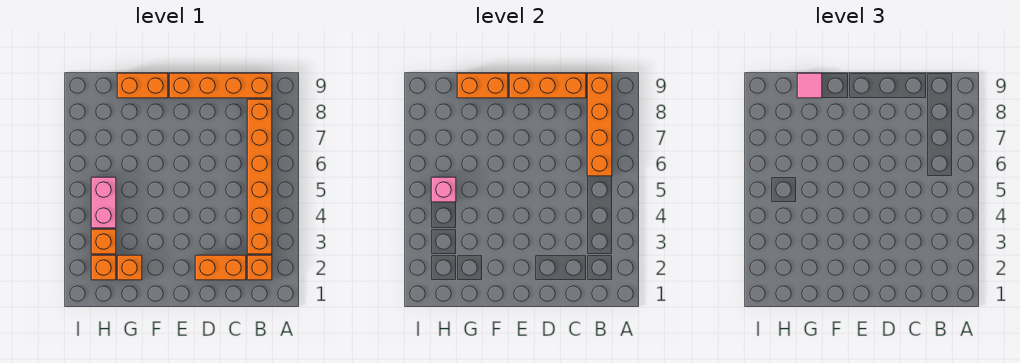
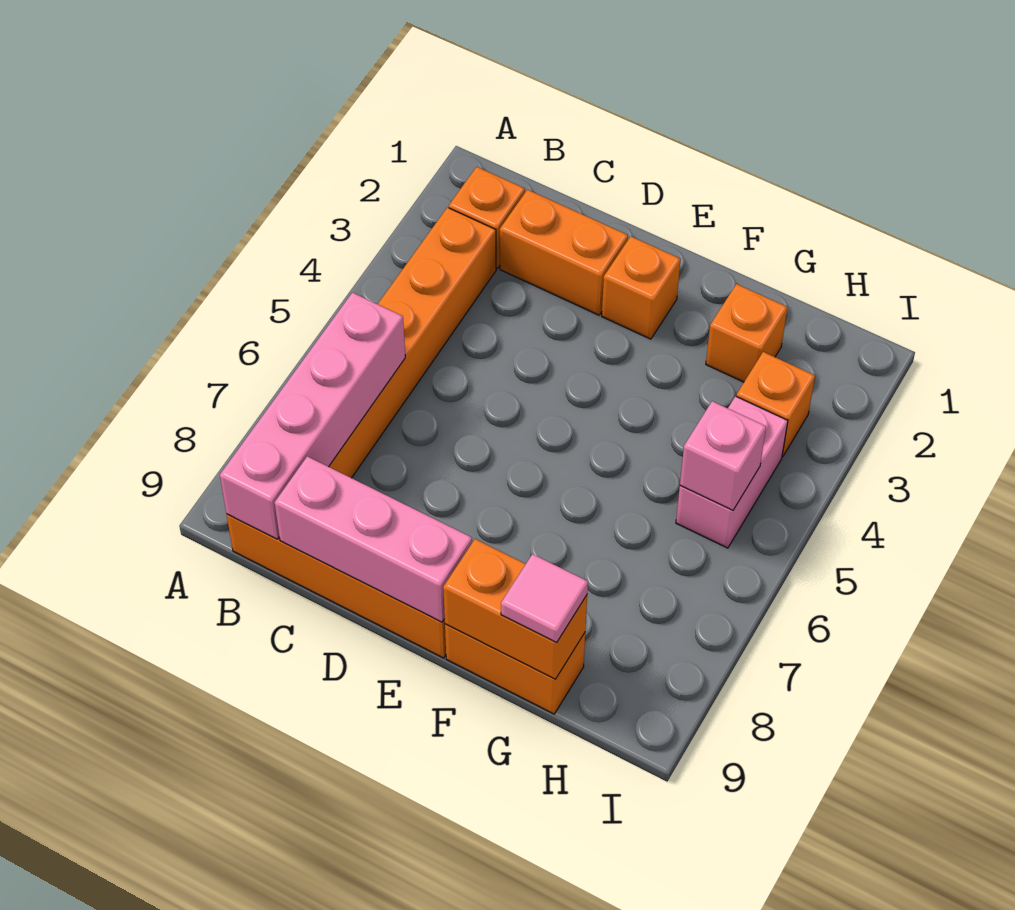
orange brick B6:B9 level 2 -> pink brick B6:B9 level 2
orange brick C9:E9 level 2 -> pink brick C9:E9 level 2
orange brick H2 level 1 -> orange brick E2 level 1

